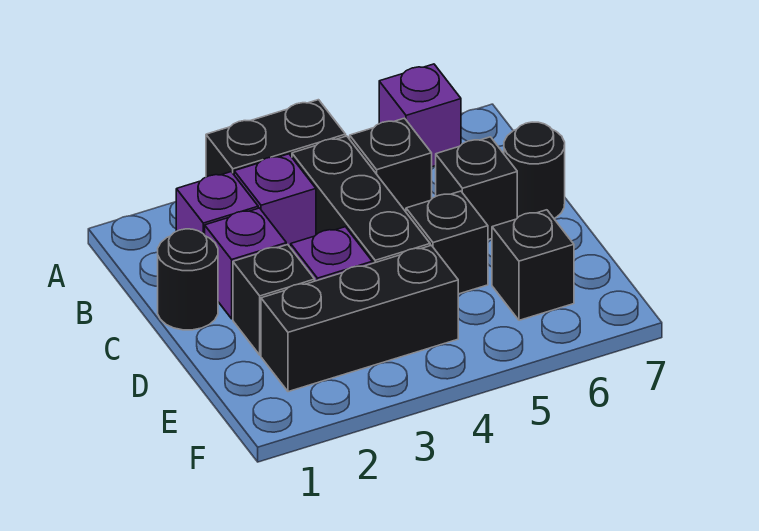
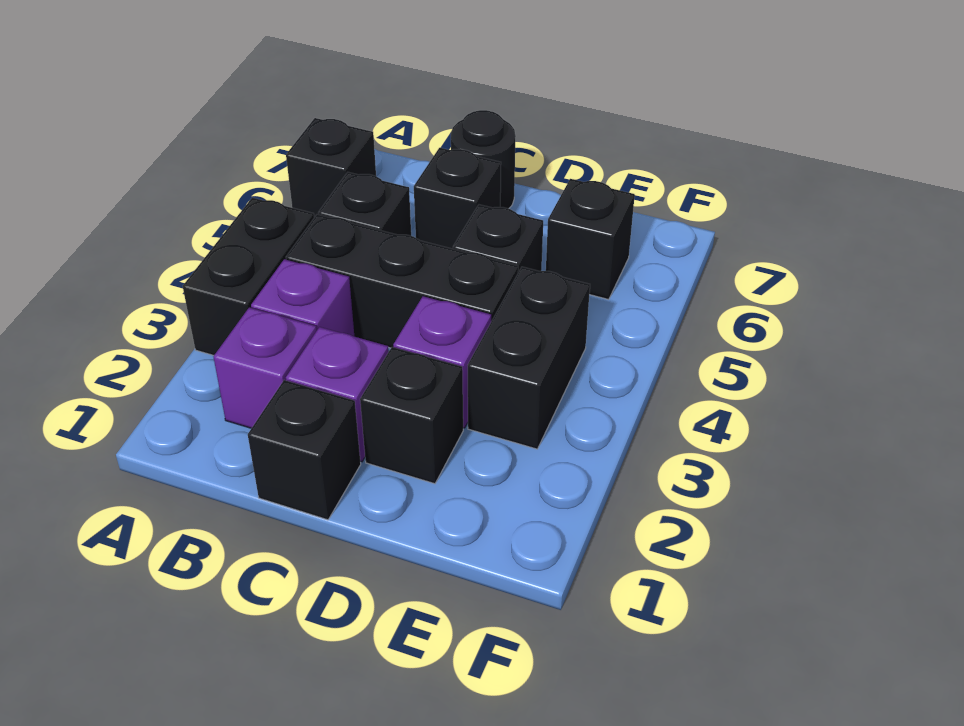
purple brick A6 level 1 -> black brick A6 level 1
black round brick C1 level 1 -> black brick C1 level 1
black brick E2:E4 level 1 -> black brick E3:E4 level 1

